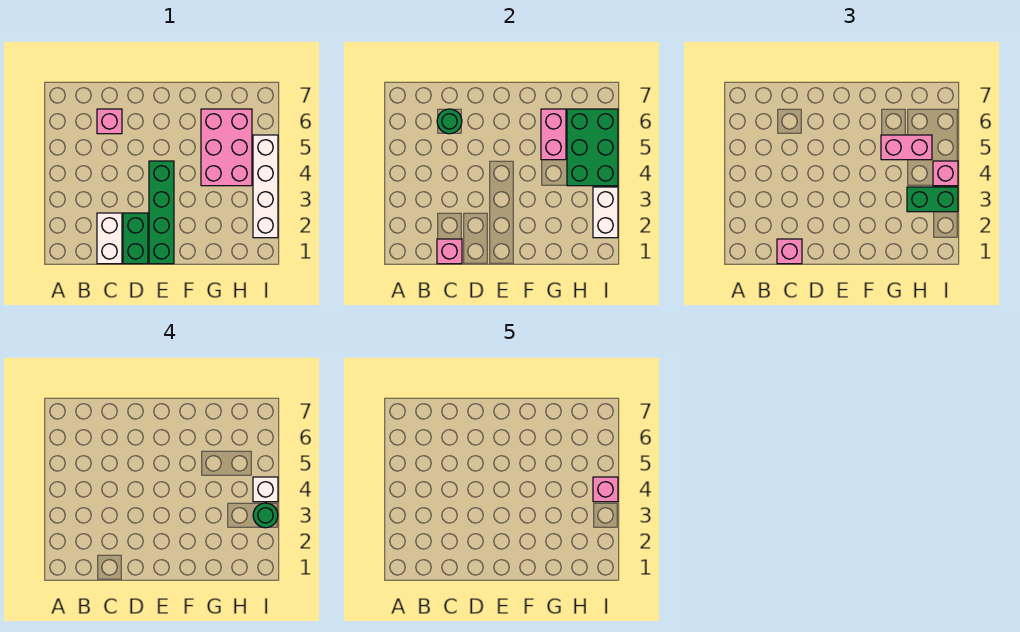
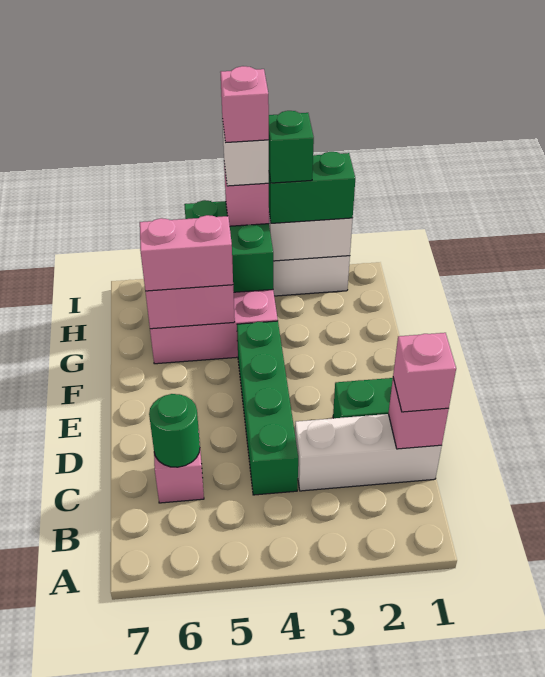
white brick C1:C2 level 1 -> white brick C1:C3 level 1
green brick E1:E4 level 1 -> green brick C4:F4 level 1
pink brick G5:H5 level 3 -> pink brick G5:G6 level 3
green brick H3:I3 level 3 -> green brick I2:I3 level 3
green brick H4:I6 level 2 -> green brick H4:I5 level 2
green round brick I3 level 4 -> green brick I3 level 4

